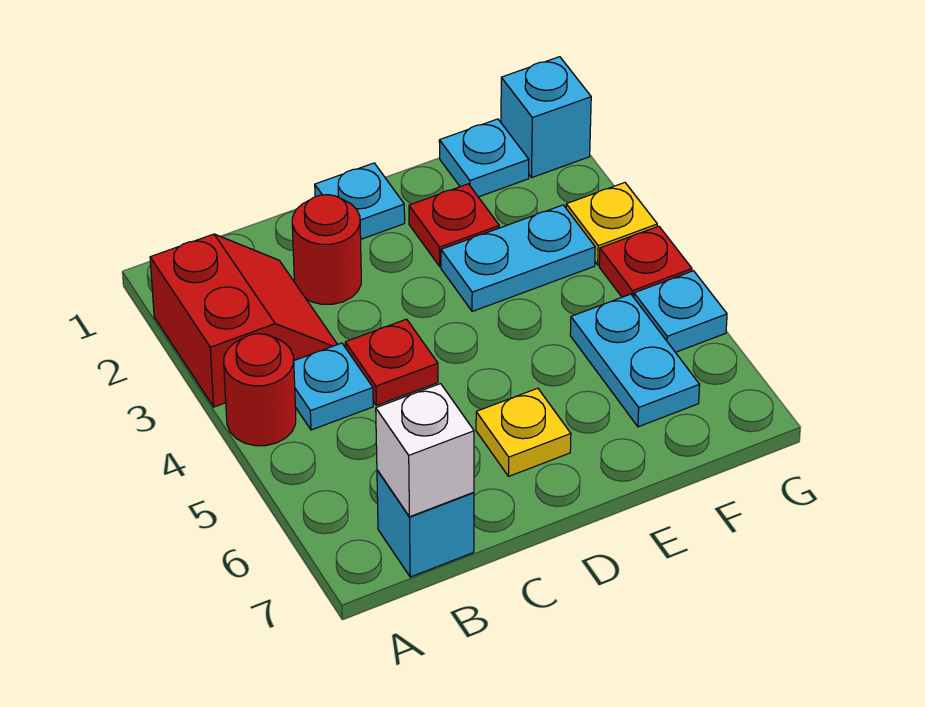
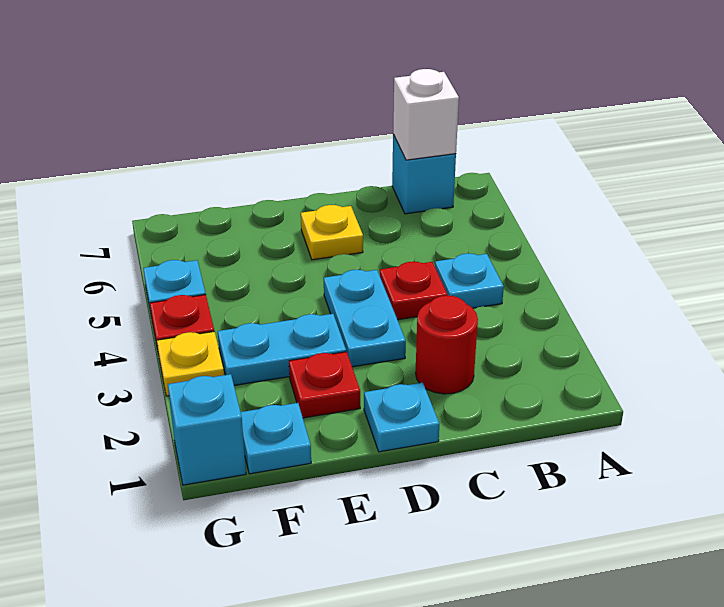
red slope A2:B3 level 1 top A -> none
red round brick A4 level 1 -> none
cyan plate F5:F6 level 1 -> cyan plate D3:D4 level 1

